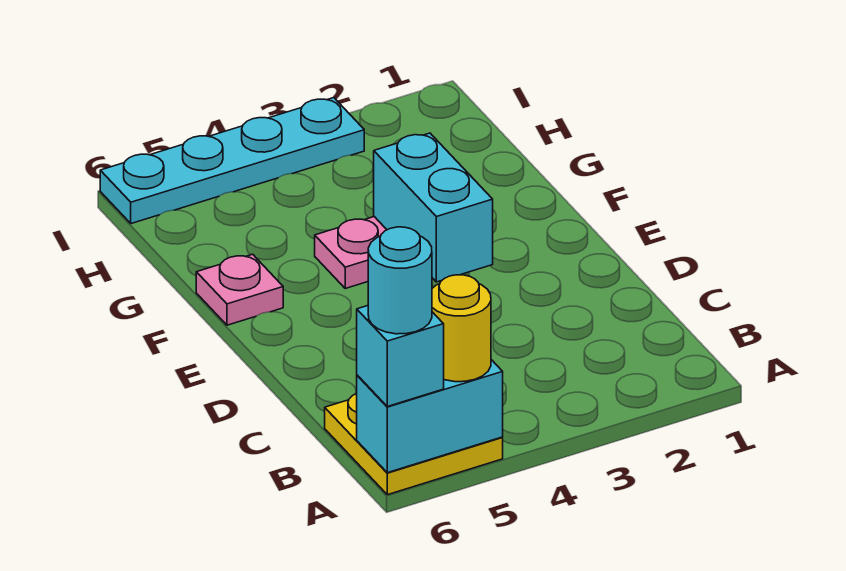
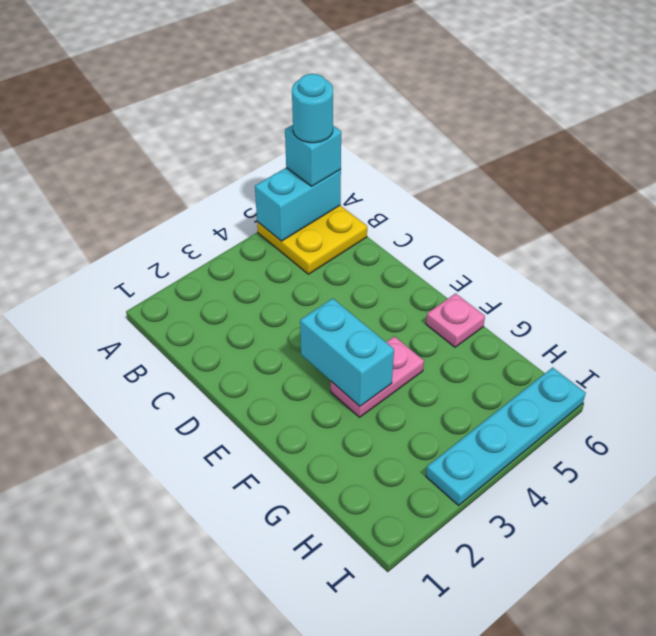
yellow round brick A5 level 3 -> none

